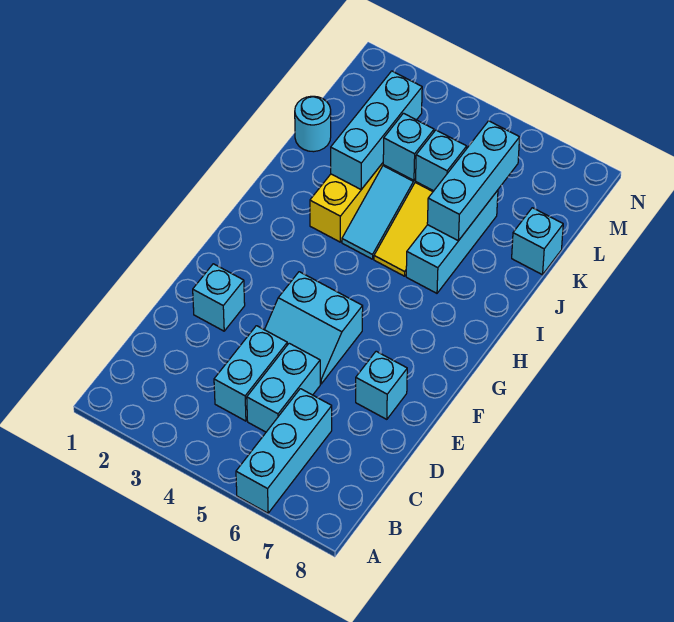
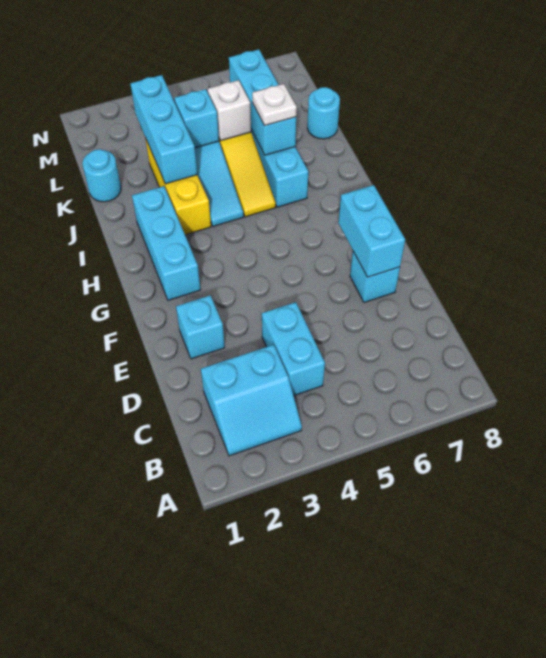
cyan brick A6:C6 level 1 -> cyan brick G2:I2 level 1
cyan brick C5:D5 level 1 -> cyan brick E7:F7 level 2
cyan slope E4:F5 level 1 top F -> cyan slope B2:C3 level 1 top C
none -> white plate J6 level 3
cyan brick K5 level 2 -> white brick K5 level 2
cyan brick K8 level 1 -> cyan round brick K8 level 1

